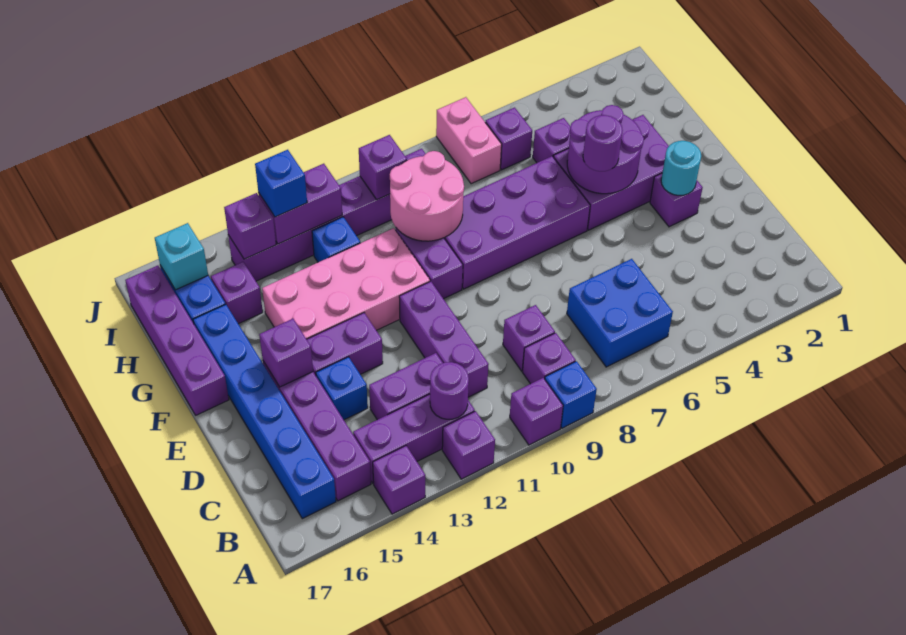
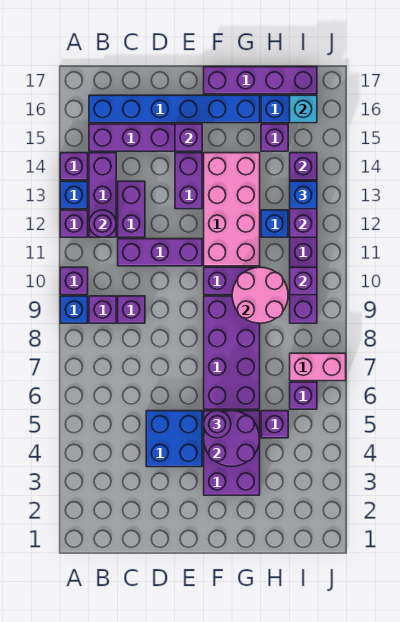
blue brick B6:C7 level 1 -> blue brick D4:E5 level 1
blue brick D14 level 1 -> blue brick A13 level 1
purple brick E3 level 1 -> none
cyan round brick E3 level 2 -> none

